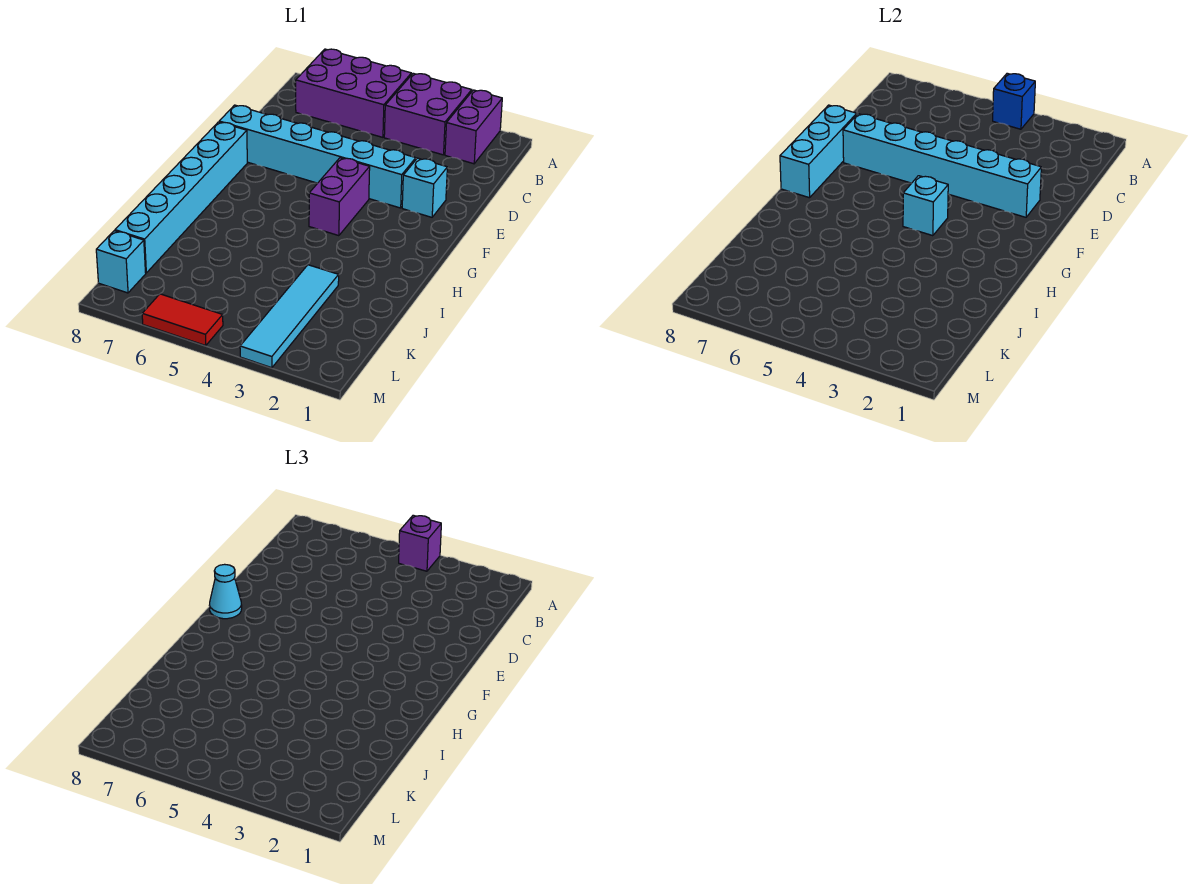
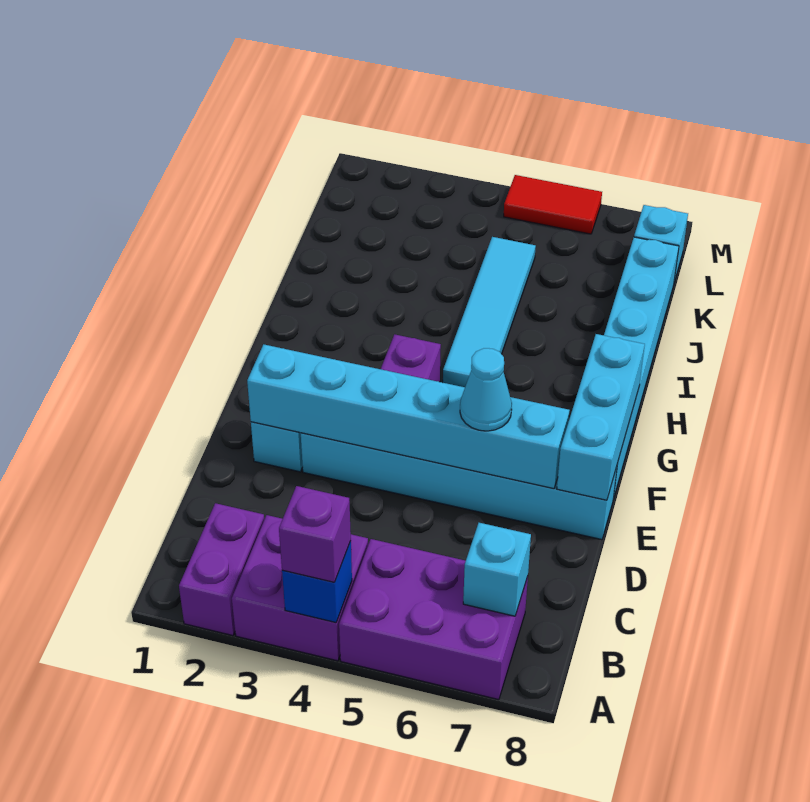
cyan cone F8 level 3 -> cyan cone E6 level 3
cyan brick G4 level 2 -> cyan brick B7 level 2
cyan tile J3:M3 level 1 -> cyan tile H5:K5 level 1

